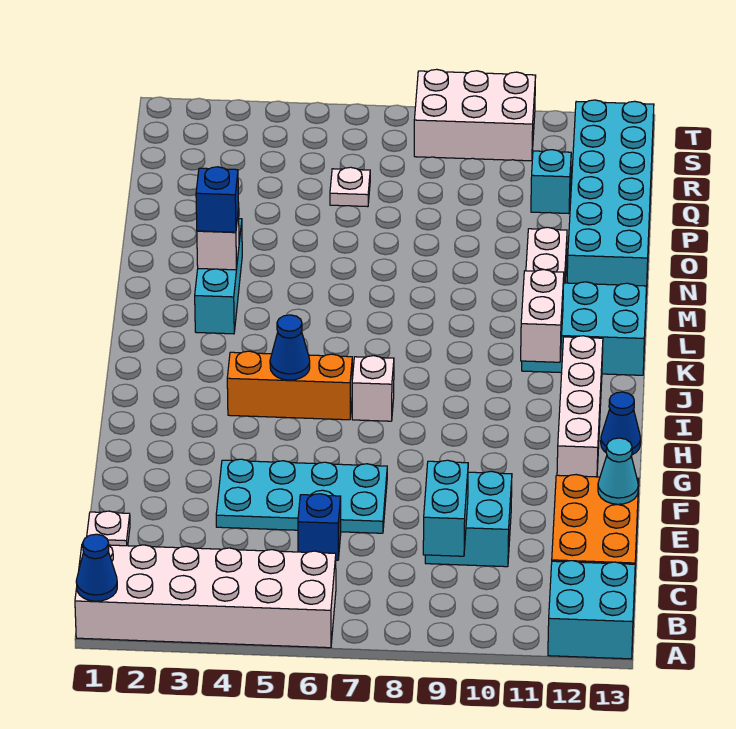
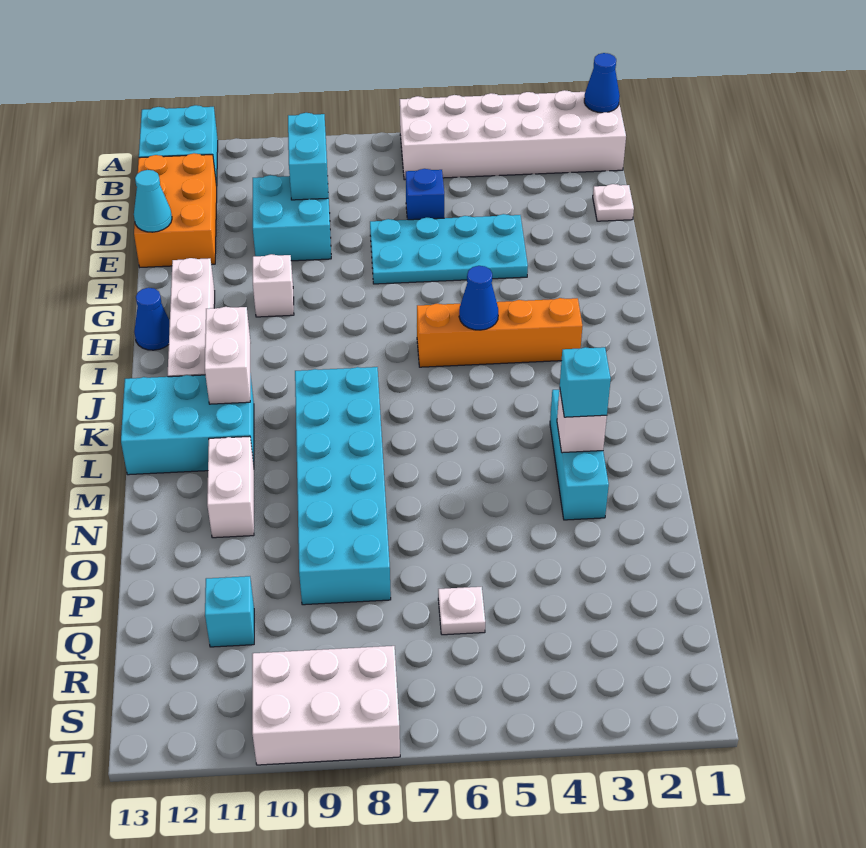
orange brick I4:I6 level 1 -> orange brick I3:I6 level 1
white brick I7 level 1 -> white brick G10 level 1
blue brick M3 level 3 -> cyan brick M3 level 3
cyan brick N12:S13 level 1 -> cyan brick K8:P9 level 1

